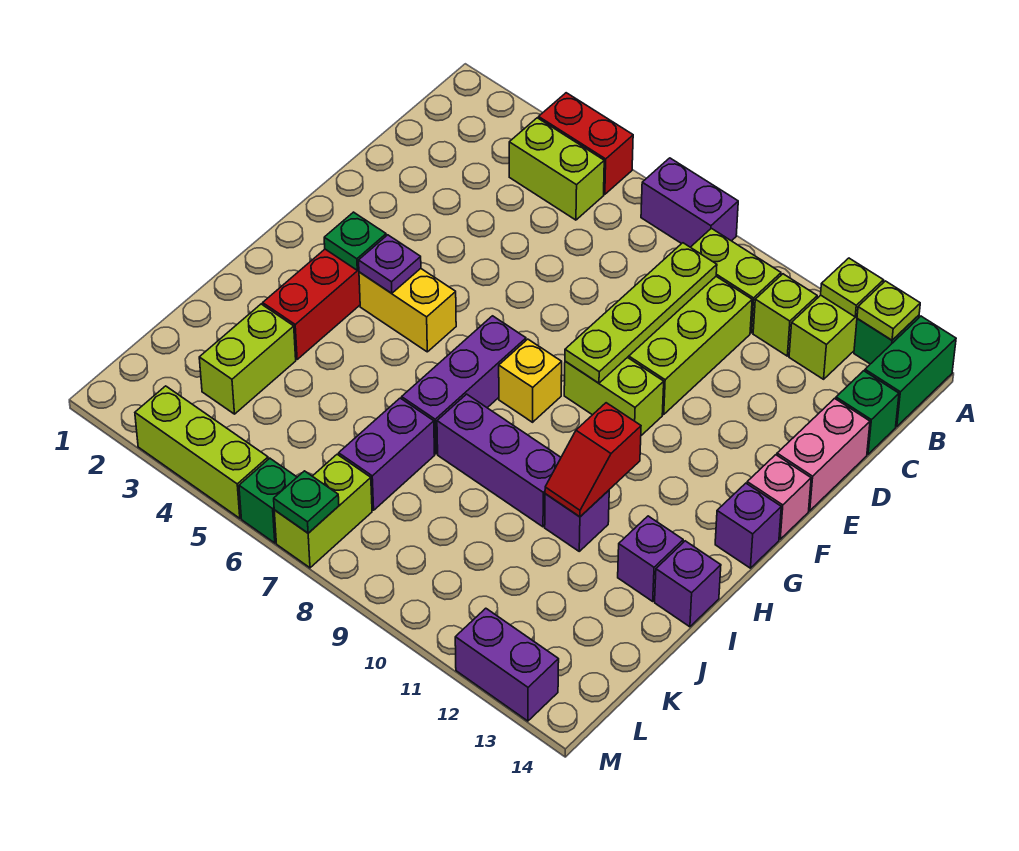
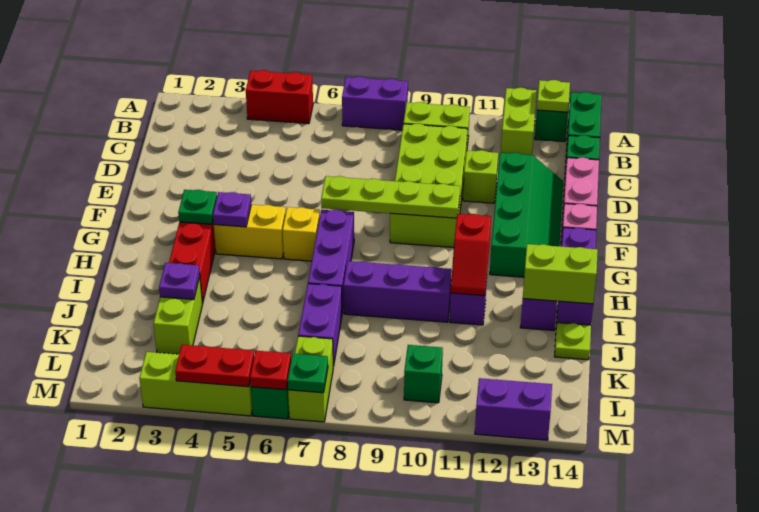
lime plate A12 level 2 -> lime plate J14 level 1
lime brick B4:B5 level 1 -> lime brick I13:I14 level 2
lime brick B11 level 1 -> lime brick D11 level 1
lime plate C9:F9 level 2 -> lime plate F7:F10 level 2
none -> green slope D12:G13 level 1 top 12
yellow brick G8 level 1 -> yellow brick G6 level 1
none -> purple plate J3 level 2
none -> green brick L10 level 1
none -> red plate M4:M5 level 2
none -> red plate M6 level 2

